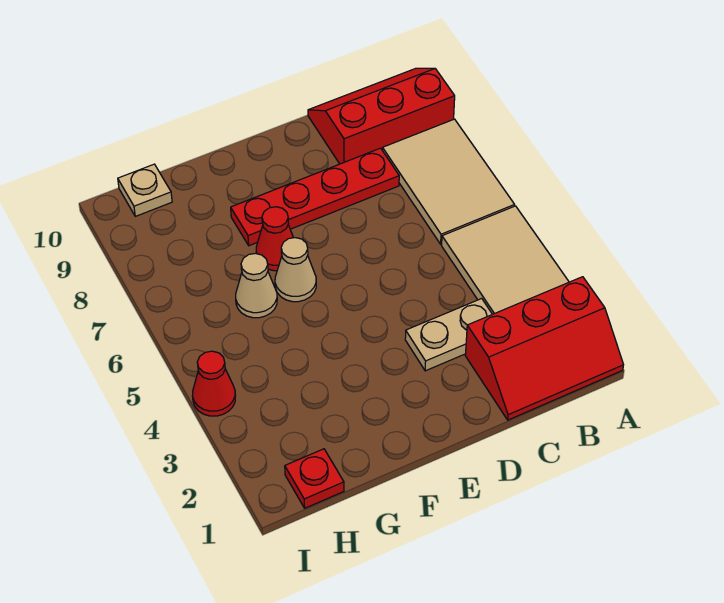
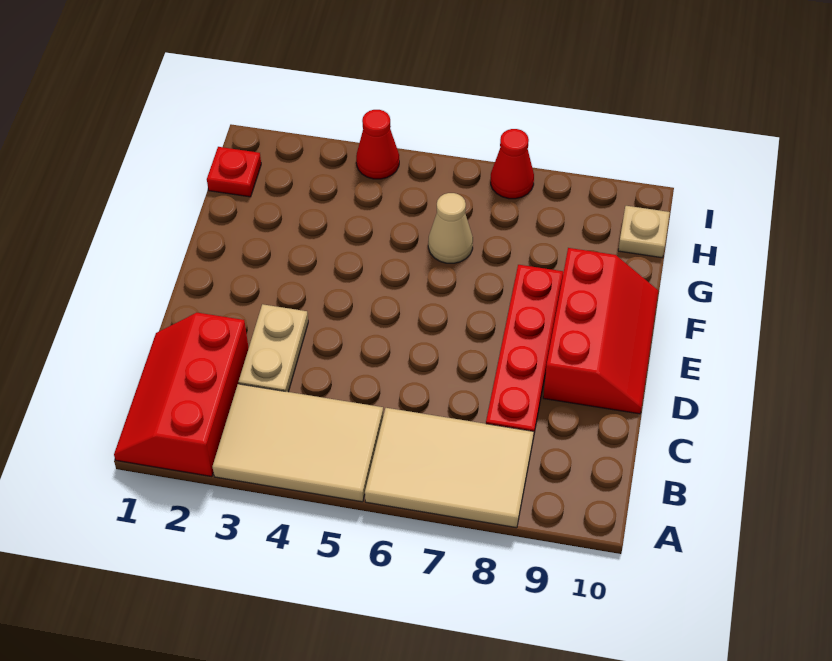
red slope A9:C10 level 1 top 9 -> red slope D9:F10 level 1 top 9
tan cone F6 level 1 -> none
red cone F7 level 1 -> red cone I7 level 1

